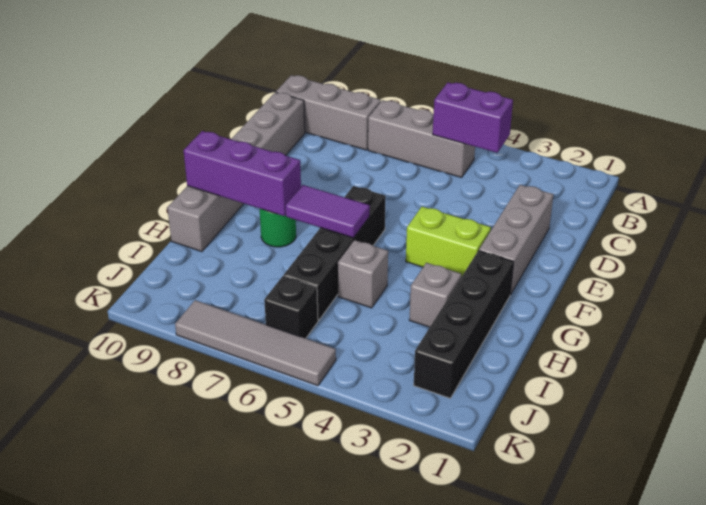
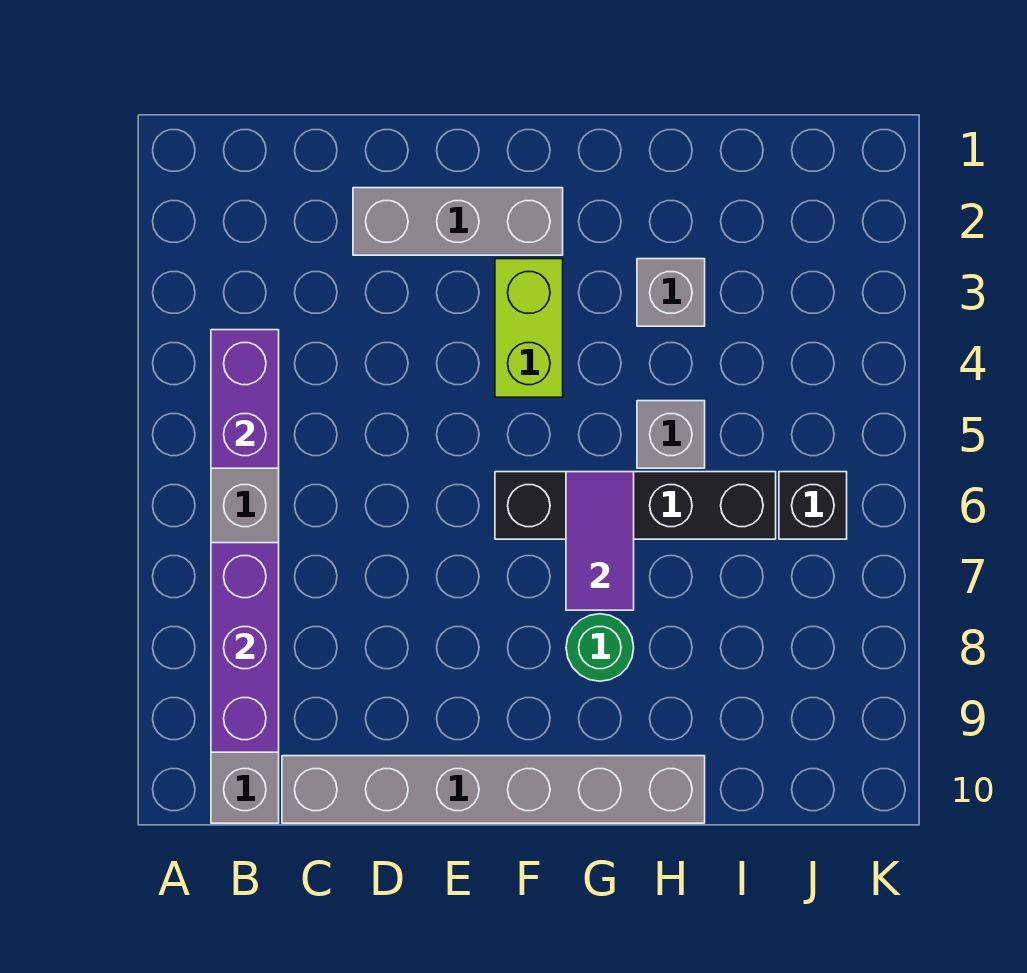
black brick G2:J2 level 1 -> none
purple brick G8:G10 level 2 -> purple brick B7:B9 level 2
grey tile K5:K8 level 1 -> none

